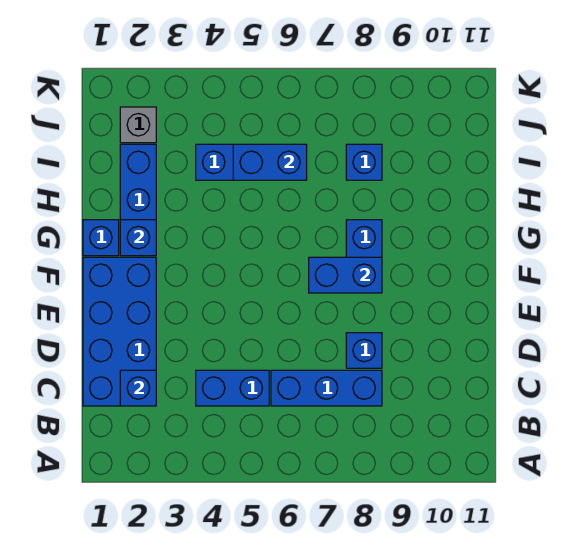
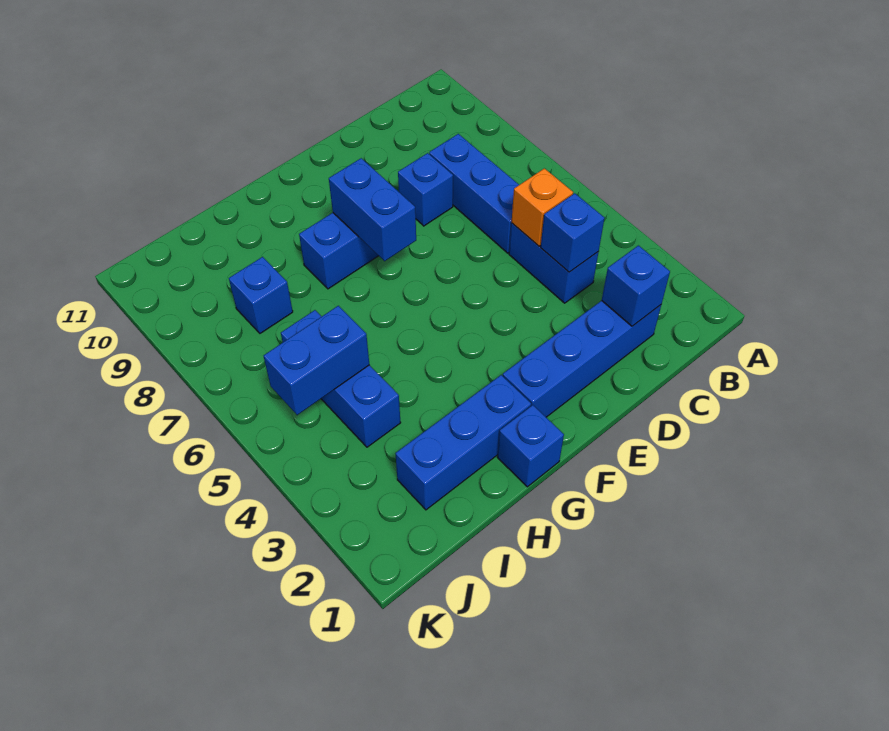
blue brick C1:F2 level 1 -> blue brick C2:F2 level 1
none -> orange brick C5 level 2
blue brick G2 level 2 -> blue brick C4 level 2
blue brick I5:I6 level 2 -> blue brick I5:J5 level 2
grey brick J2 level 1 -> none

